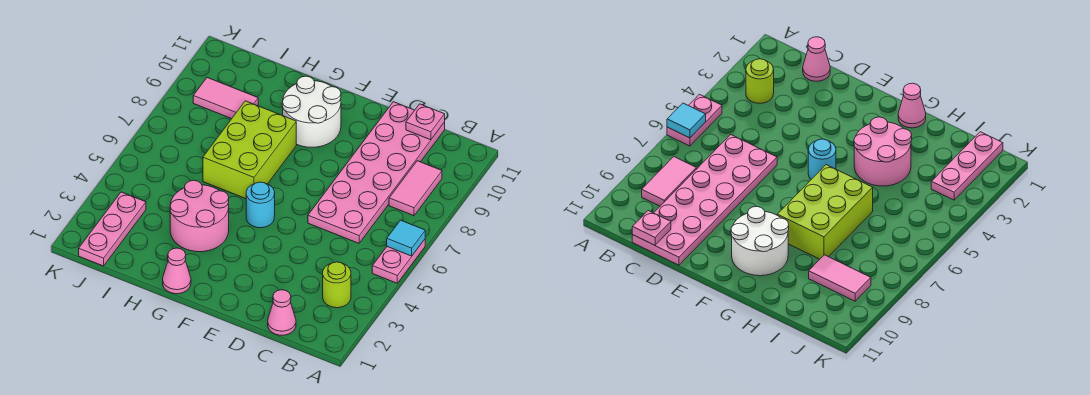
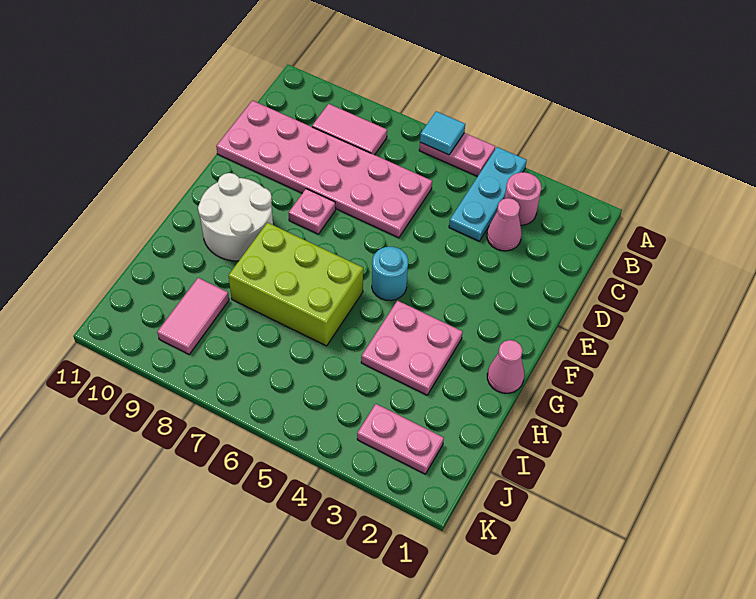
none -> cyan plate A4:C4 level 1
lime round brick B3 level 1 -> pink round brick B3 level 1
pink cone C1 level 1 -> pink cone C3 level 1
pink plate C11 level 2 -> pink plate E8 level 1
pink round brick G3:H4 level 1 -> pink plate G3:H4 level 1
pink plate J1:J3 level 1 -> pink plate J2:J3 level 1

